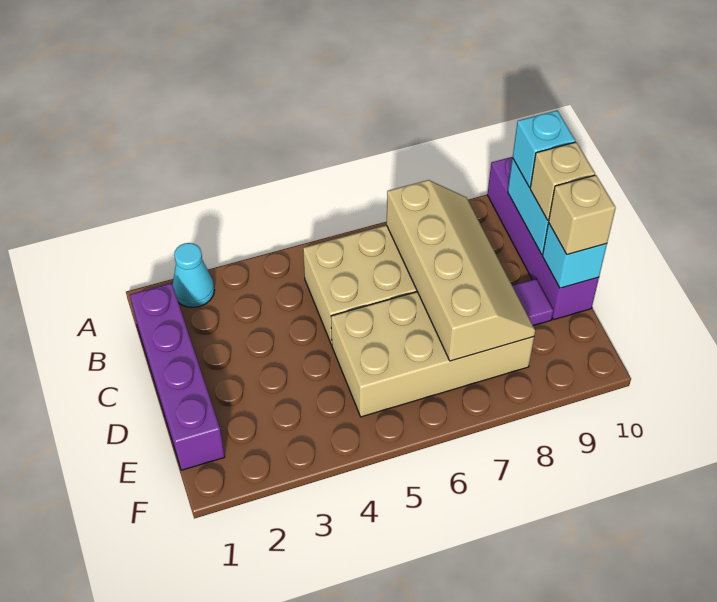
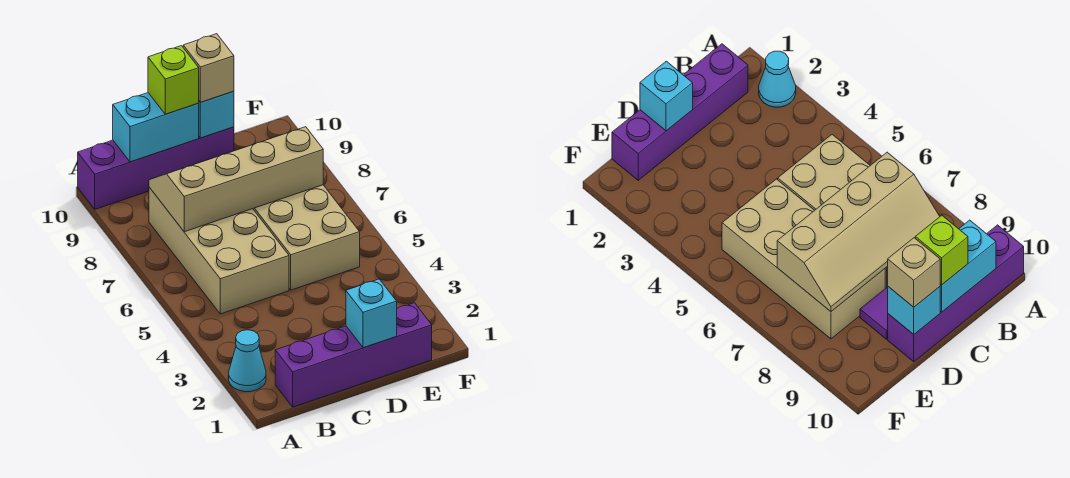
cyan brick B10 level 3 -> cyan brick D1 level 2
tan brick C10 level 3 -> lime brick C10 level 3

